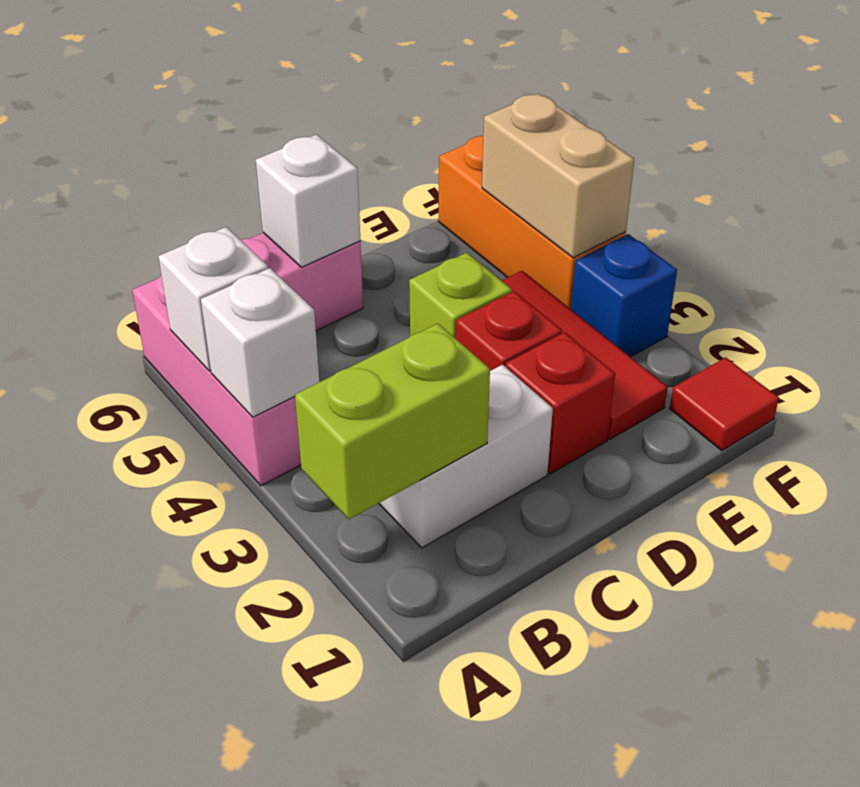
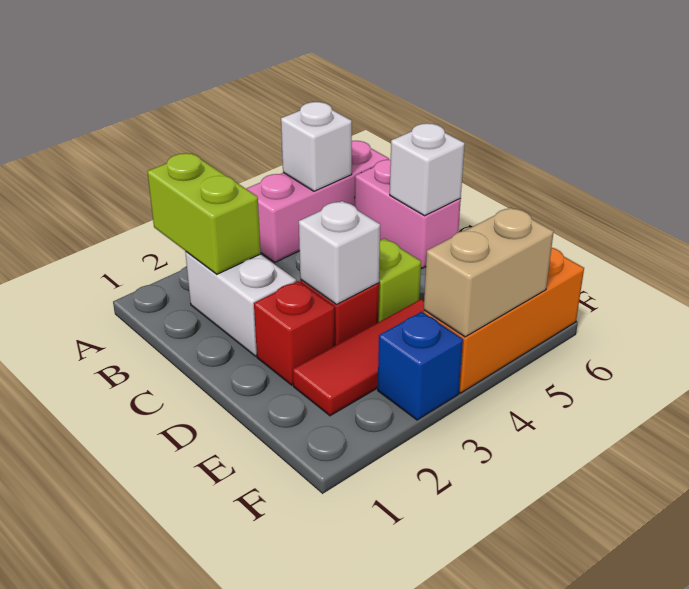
white brick A4 level 2 -> white brick D3 level 2
red tile F1 level 1 -> none

